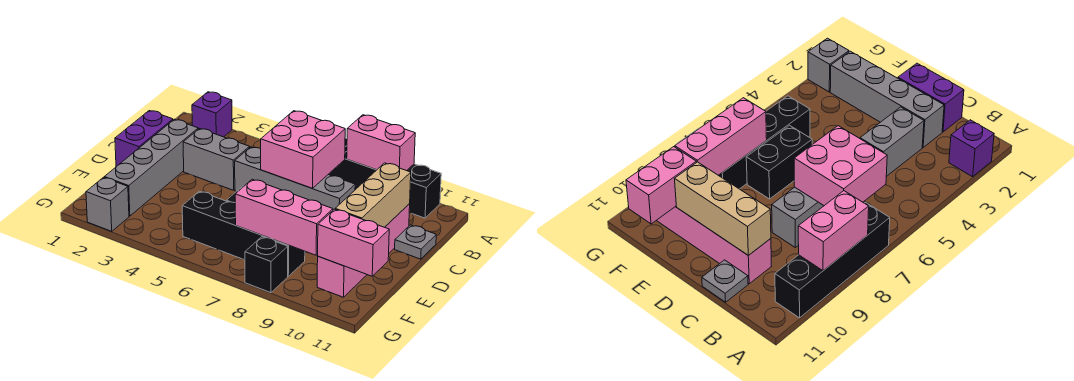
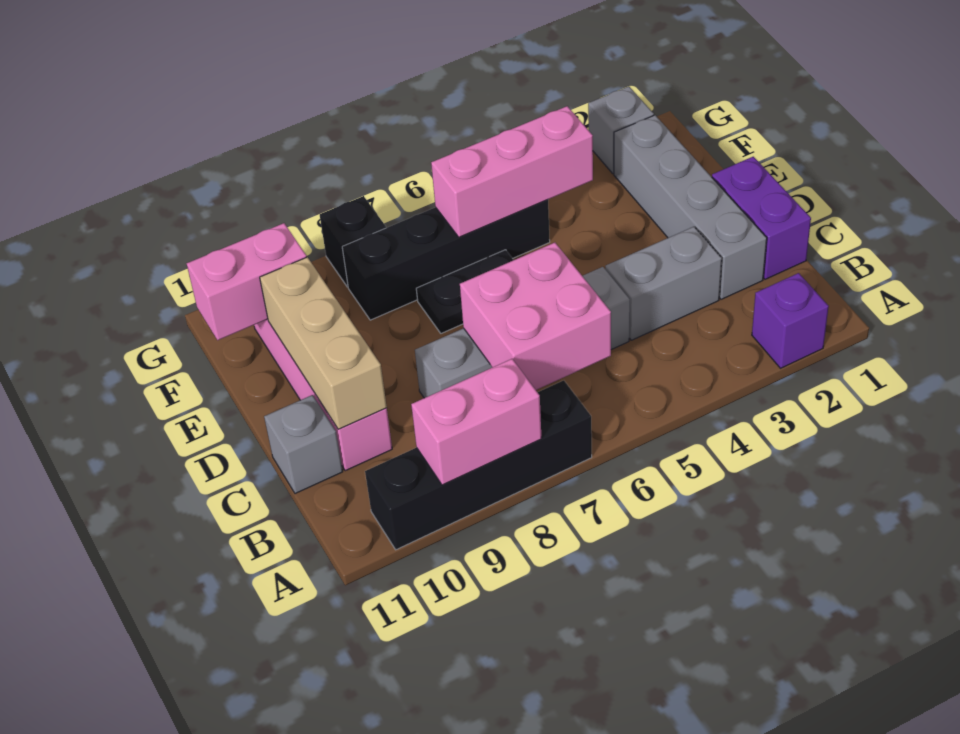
grey plate C11 level 1 -> grey brick C11 level 1
black brick E6:E7 level 1 -> black plate E6:E7 level 1
pink brick F7:F9 level 2 -> pink brick F4:F6 level 2

